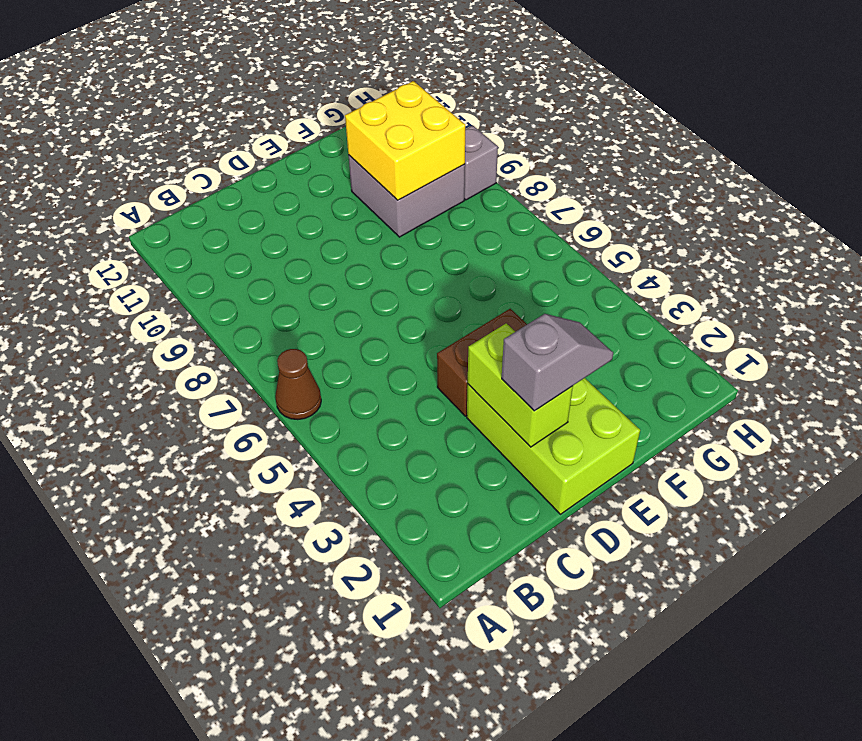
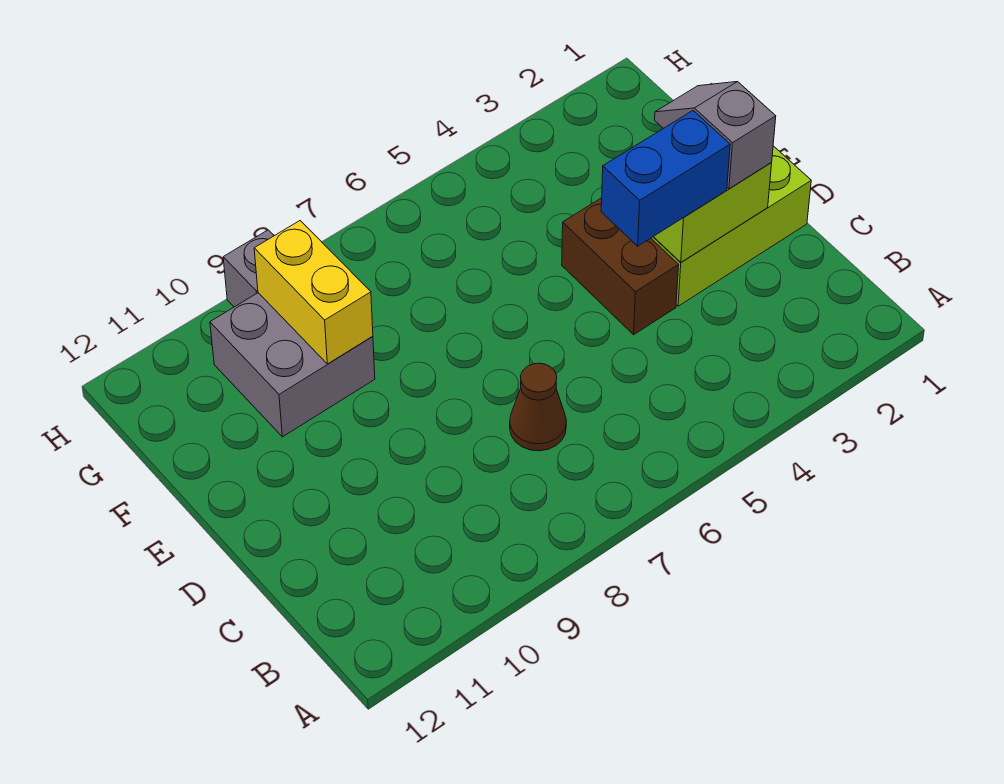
brown cone A6 level 1 -> brown cone C7 level 1
none -> blue brick D3:D4 level 3
yellow brick F9:G10 level 2 -> yellow brick F9:G9 level 2

